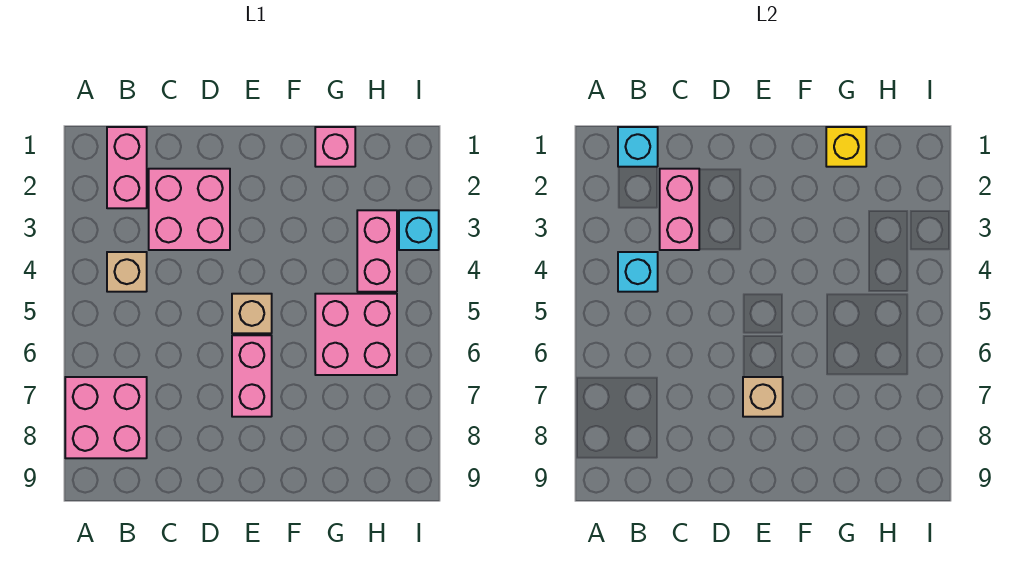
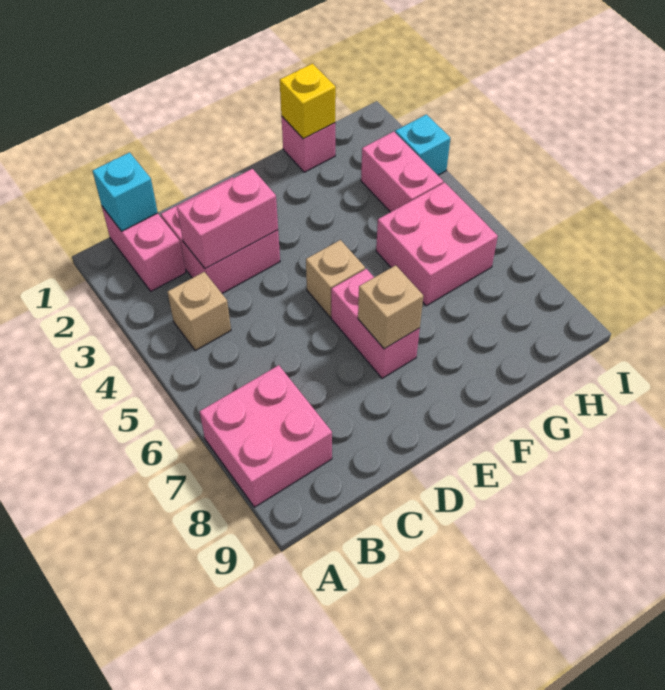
cyan brick B4 level 2 -> none
pink brick C2:C3 level 2 -> pink brick C3:D3 level 2

